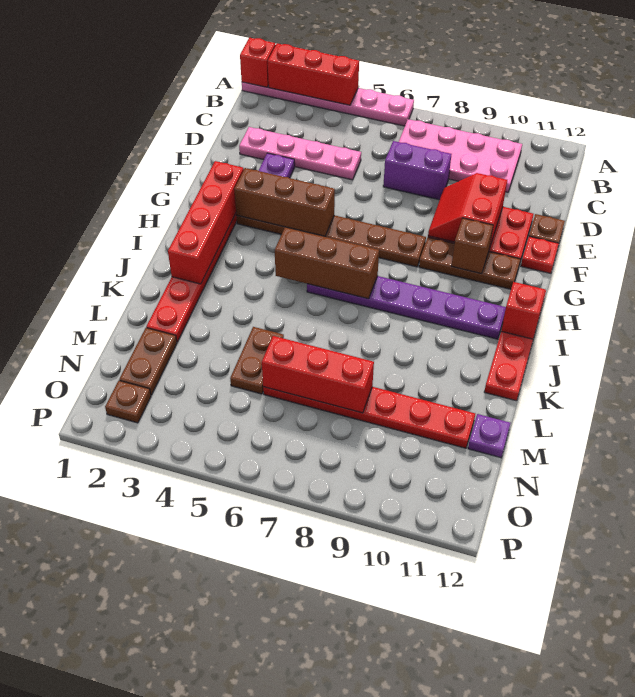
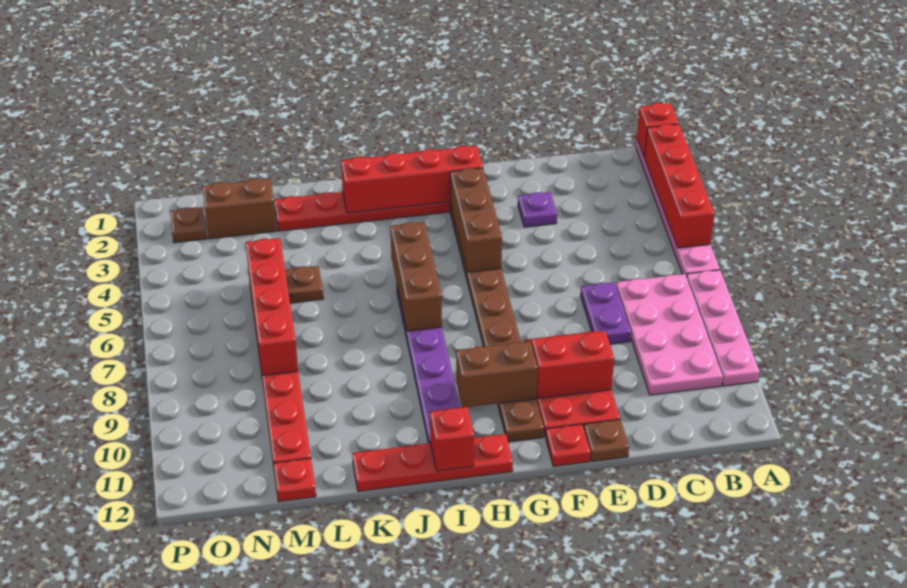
red brick A2:A4 level 2 -> red brick A2:A5 level 2
pink plate D2:D5 level 1 -> pink plate A7:A10 level 1
purple brick D7:D8 level 1 -> purple plate D7:D8 level 1
brown brick G10 level 2 -> brown brick G10:H10 level 2
brown plate M2:N2 level 1 -> brown brick M2:N2 level 1
red brick M6:M8 level 2 -> red brick M5:M8 level 2
purple plate M12 level 1 -> red plate M12 level 1

